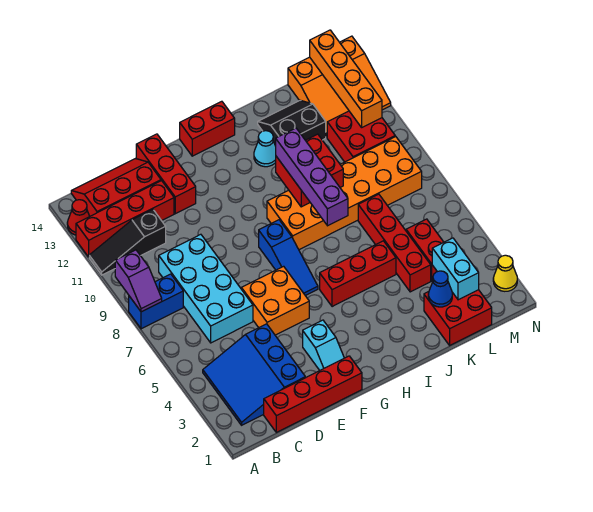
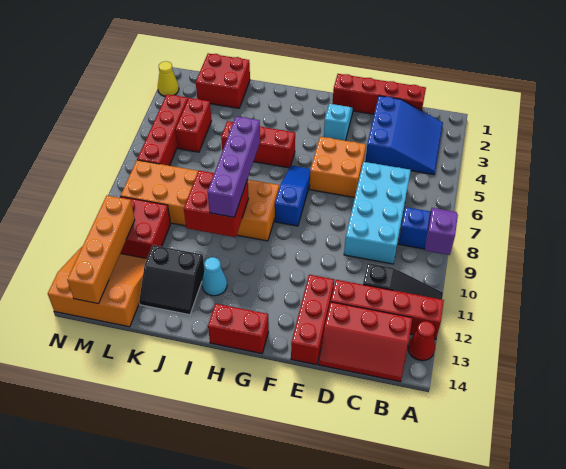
blue cone K2 level 2 -> none
red brick K4:K7 level 1 -> red brick M4:M7 level 1
cyan brick L2:L3 level 2 -> none

